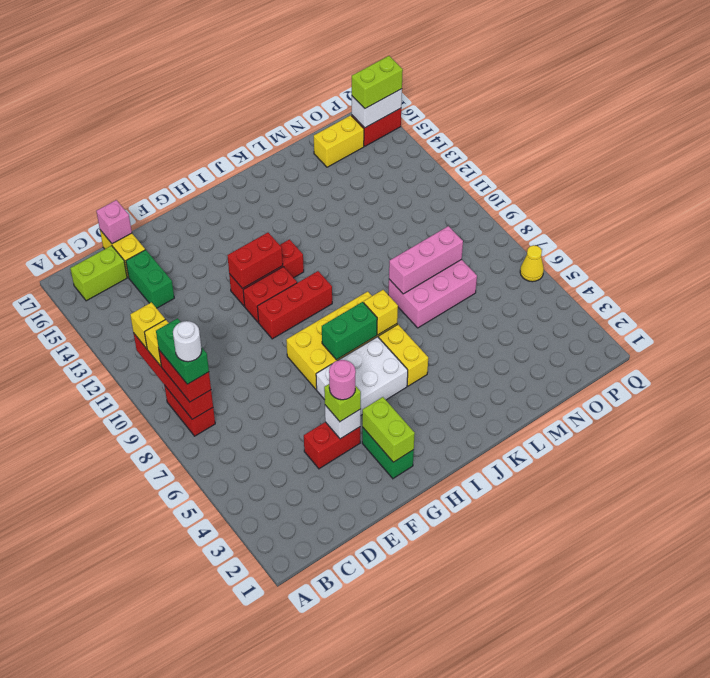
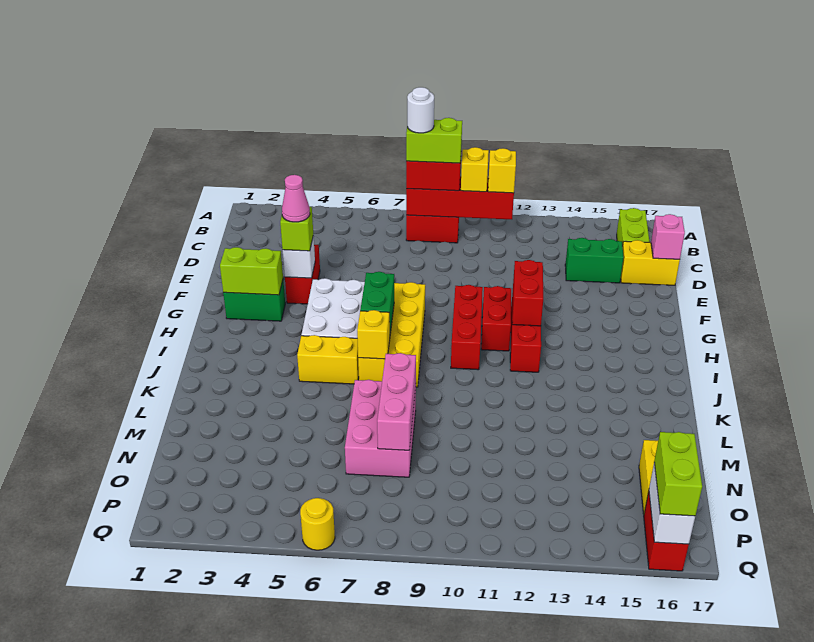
green brick B8:B9 level 4 -> lime brick B8:B9 level 4
pink round brick F4 level 4 -> pink cone F4 level 4
yellow cone Q6 level 1 -> yellow round brick Q6 level 1

